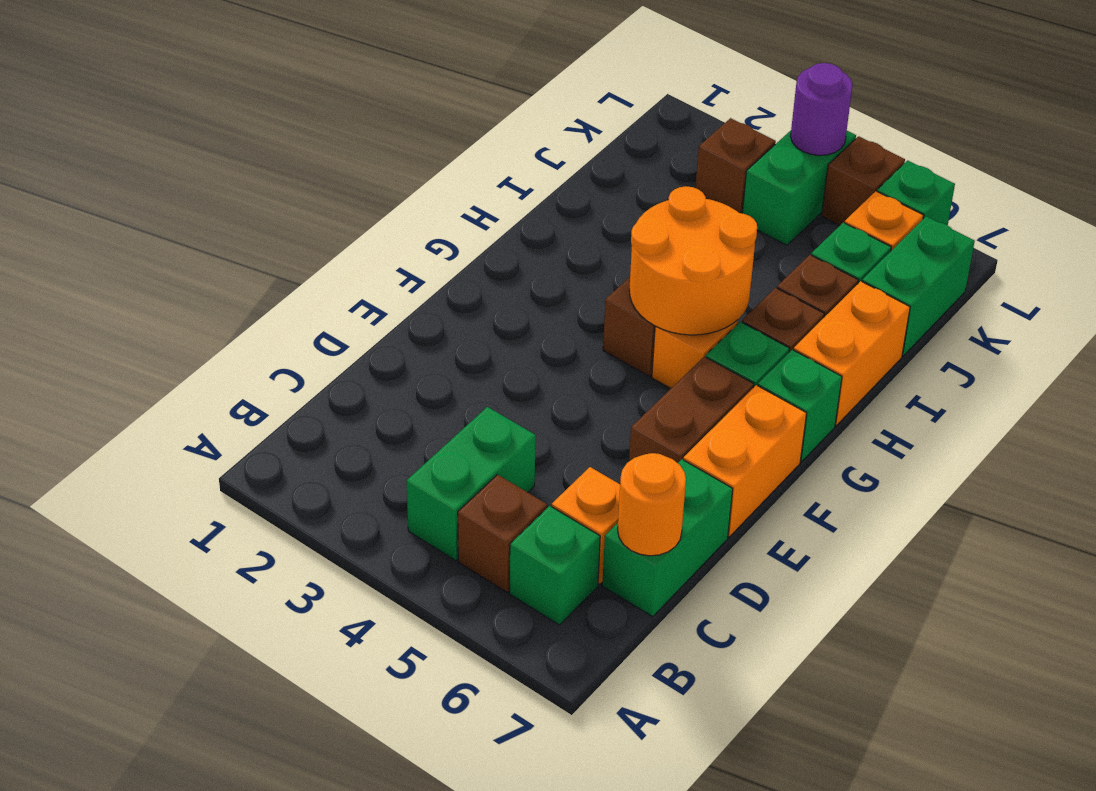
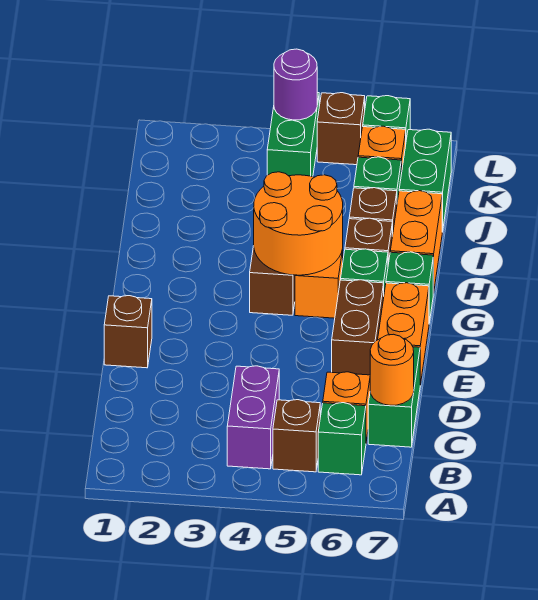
green brick B4:C4 level 1 -> purple brick B4:C4 level 1
brown brick K3 level 1 -> brown brick E1 level 1

